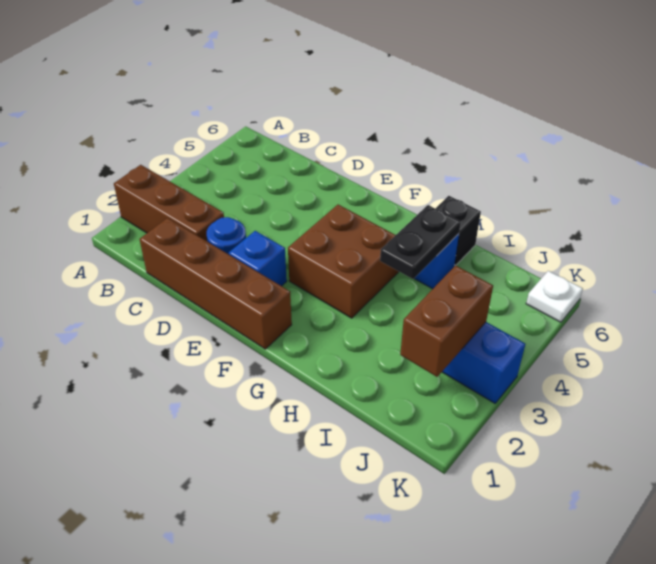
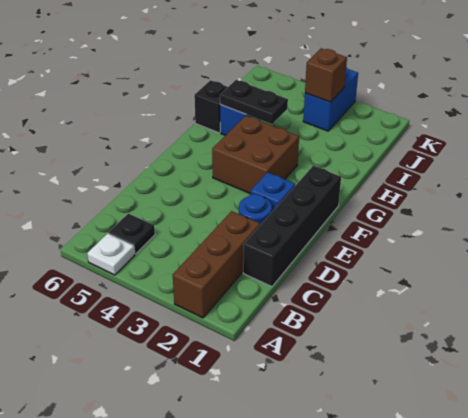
none -> black plate B5 level 1
brown brick C1:F1 level 1 -> black brick C1:F1 level 1
brown brick J2:J3 level 2 -> brown brick J3 level 2
white plate K6 level 1 -> white plate A5 level 1

